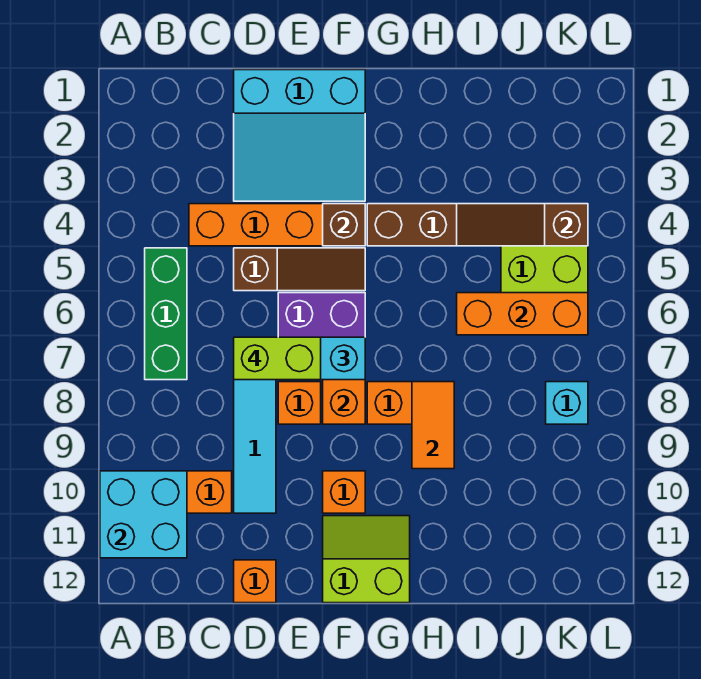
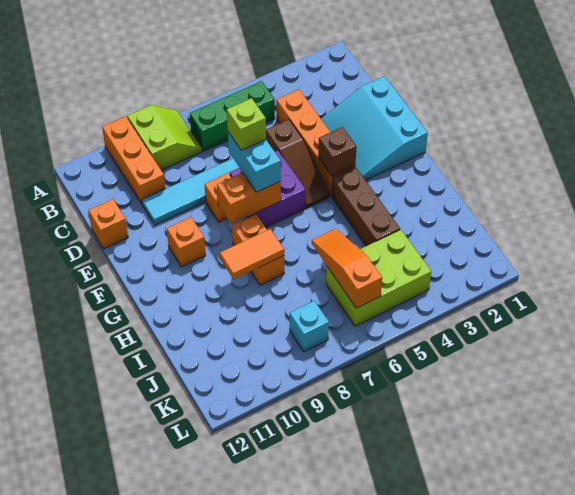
cyan brick A10:B11 level 2 -> none
lime brick D7:E7 level 4 -> lime brick E7 level 4
lime slope F11:G12 level 1 top 12 -> lime slope A8:B9 level 1 top 9
brown slope I4:K4 level 2 top K -> none
orange brick I6:K6 level 2 -> orange slope I6:K6 level 2 top K

